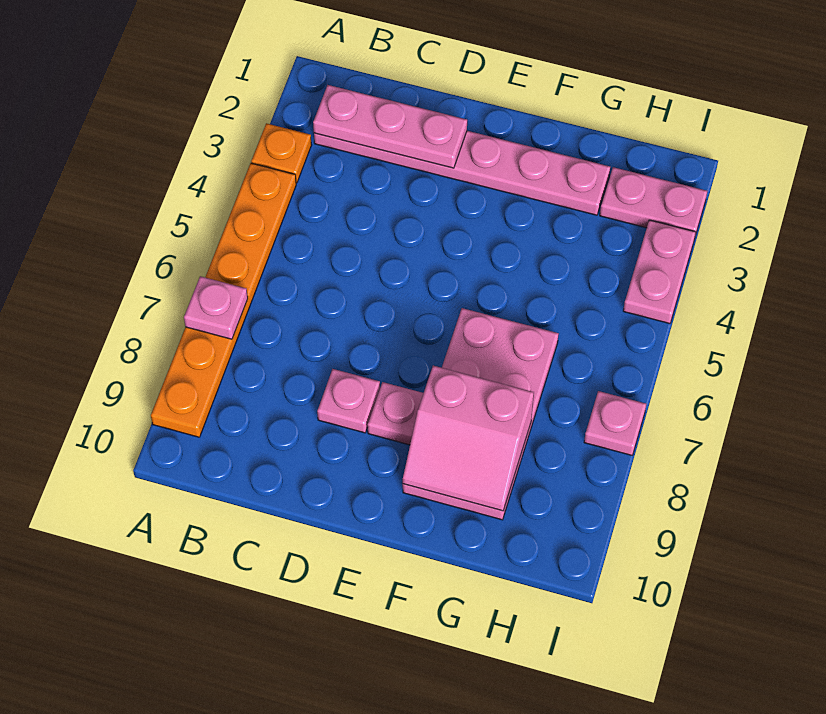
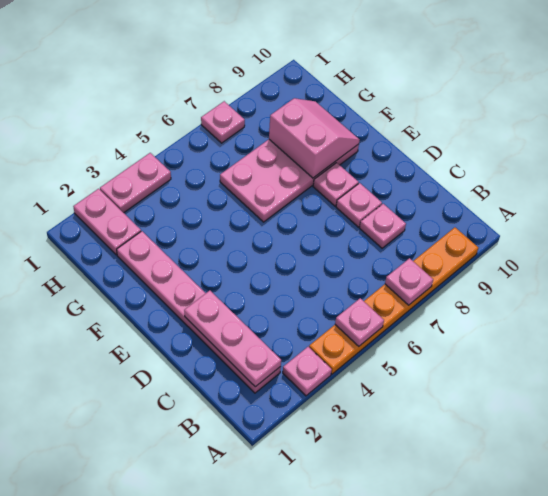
orange plate A3 level 1 -> pink plate A3 level 1
none -> pink plate A5 level 2
none -> pink plate C8 level 1

